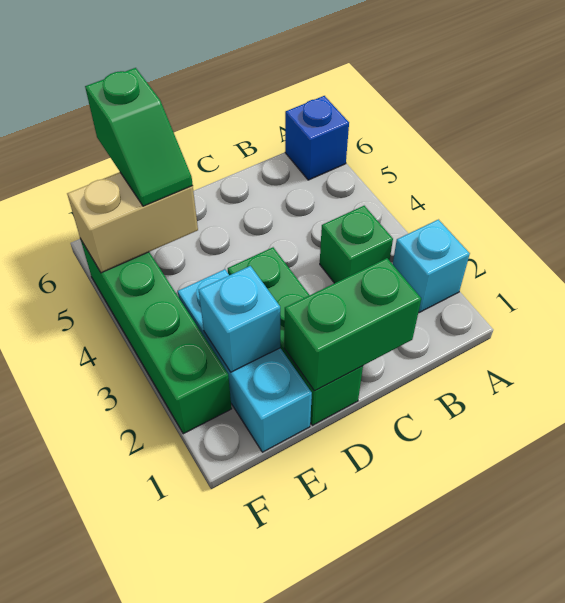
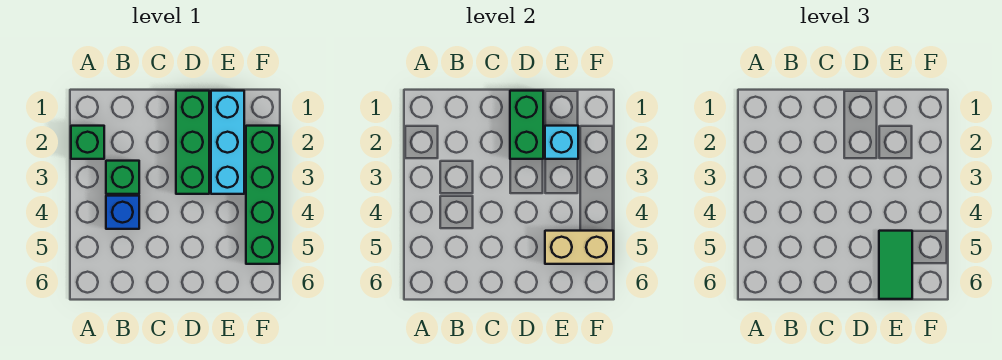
cyan brick A2 level 1 -> green brick A2 level 1
blue brick A6 level 1 -> blue brick B4 level 1
green brick C1:D1 level 2 -> green brick D1:D2 level 2
green slope E5:E6 level 3 top 6 -> green tile E5:E6 level 3

